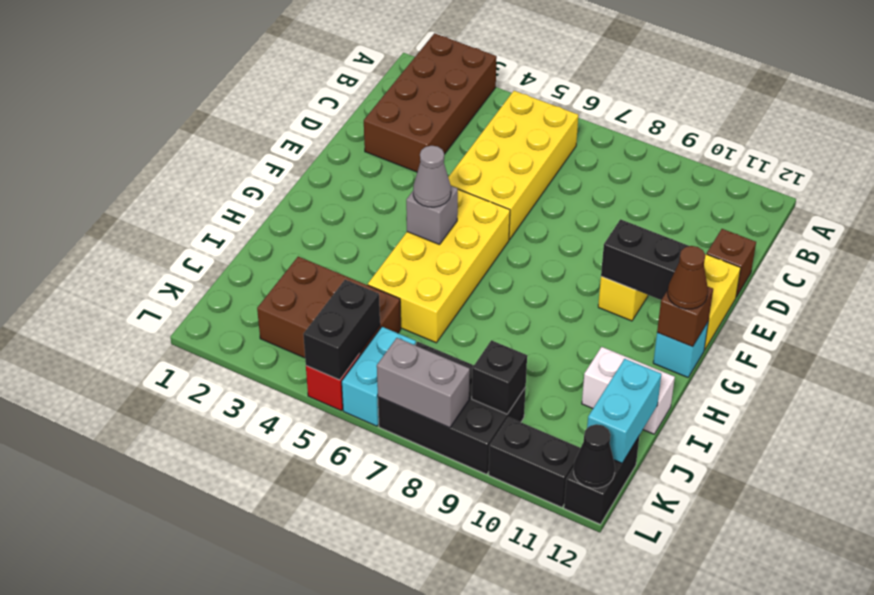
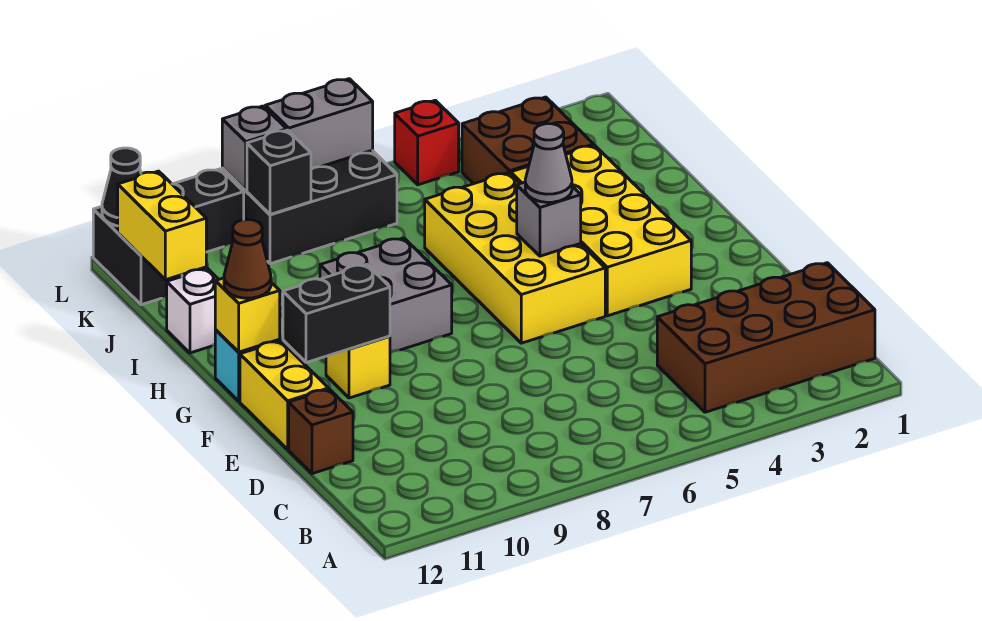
brown brick A2:D3 level 1 -> brown brick B1:C4 level 1
yellow brick B5:E6 level 1 -> yellow brick F3:I4 level 1
none -> grey brick G8:H9 level 1
brown brick G12 level 2 -> yellow brick G12 level 2
white brick I11:I12 level 1 -> white brick I12 level 1
brown brick J3:K5 level 1 -> brown brick J3:K4 level 1
cyan brick J12:K12 level 2 -> yellow brick J12:K12 level 2
black brick K5:L5 level 2 -> none
cyan brick K6:L6 level 1 -> none
none -> grey brick L9 level 2

